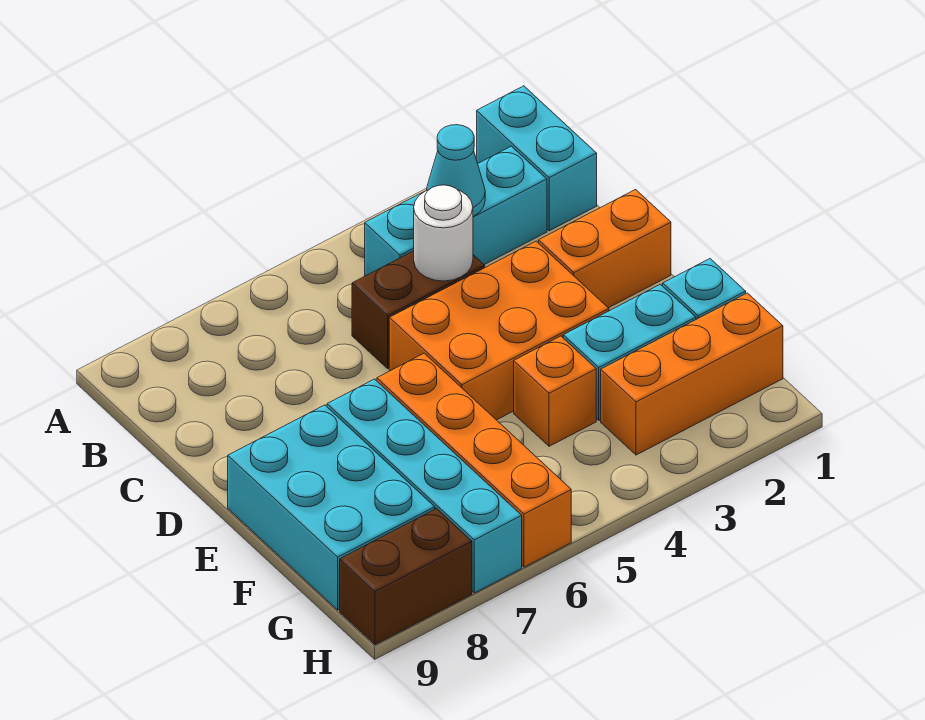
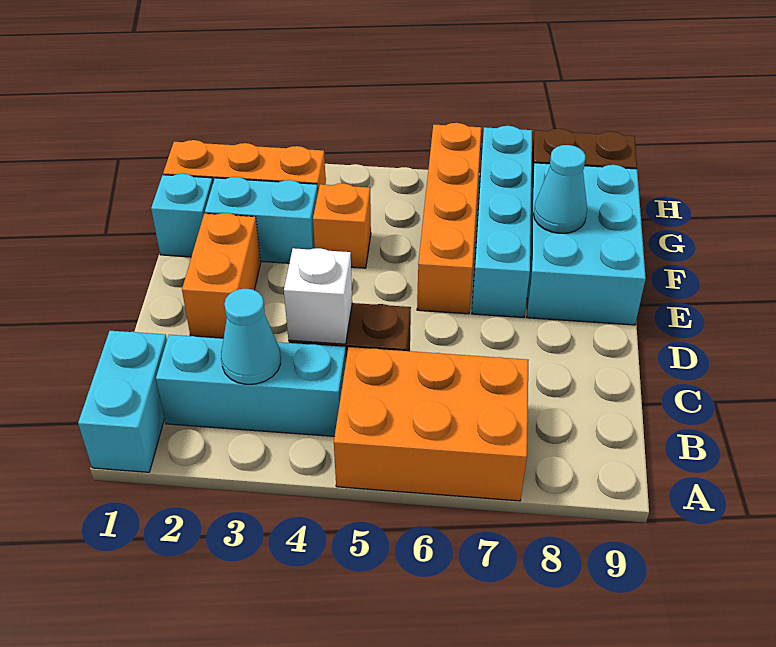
white round brick C4 level 2 -> white brick C4 level 2
orange brick D1:D2 level 1 -> orange brick D2:E2 level 1
orange brick D3:E5 level 1 -> orange brick A5:B7 level 1
none -> cyan cone F8 level 2

